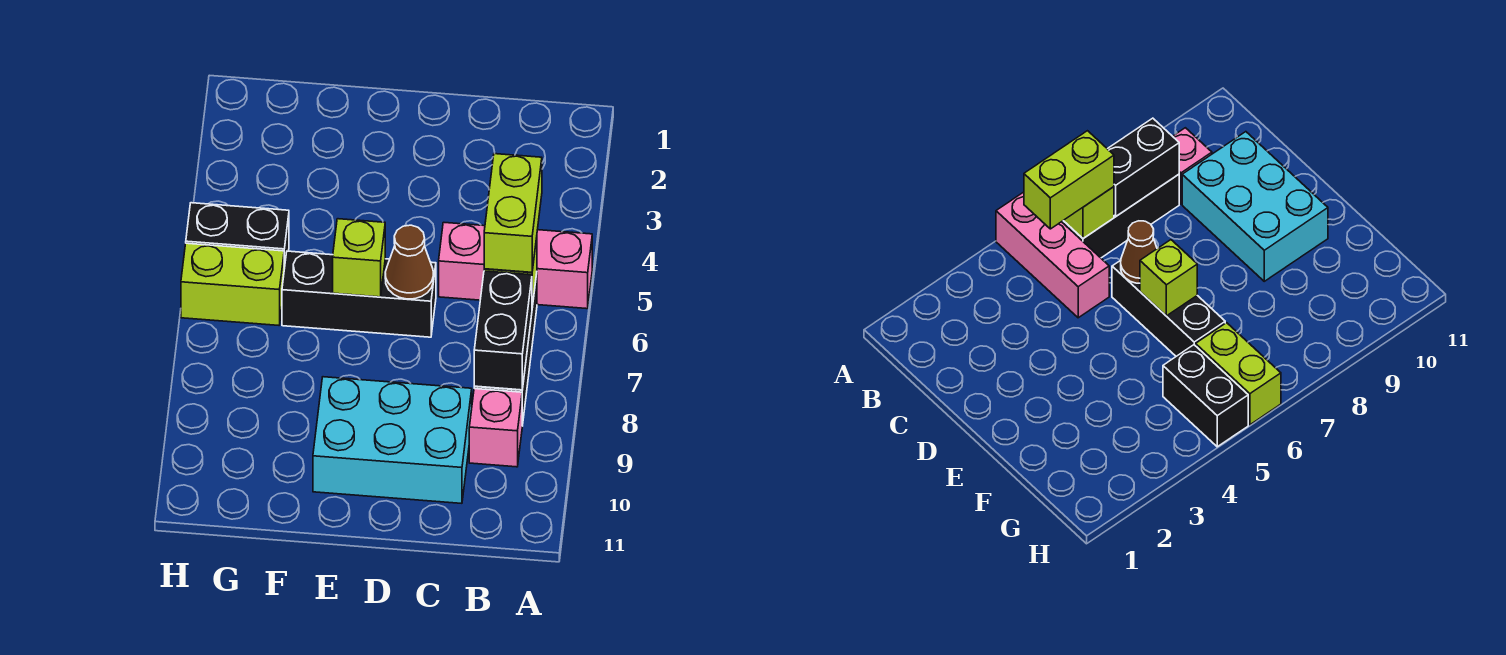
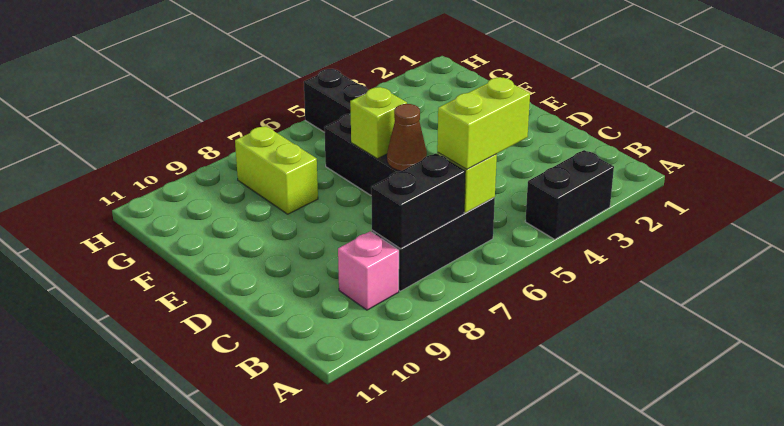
none -> black brick A3:A4 level 1
pink brick A5:C5 level 1 -> none
cyan brick C9:E10 level 1 -> none
lime brick G6:H6 level 1 -> lime brick F8:G8 level 1

